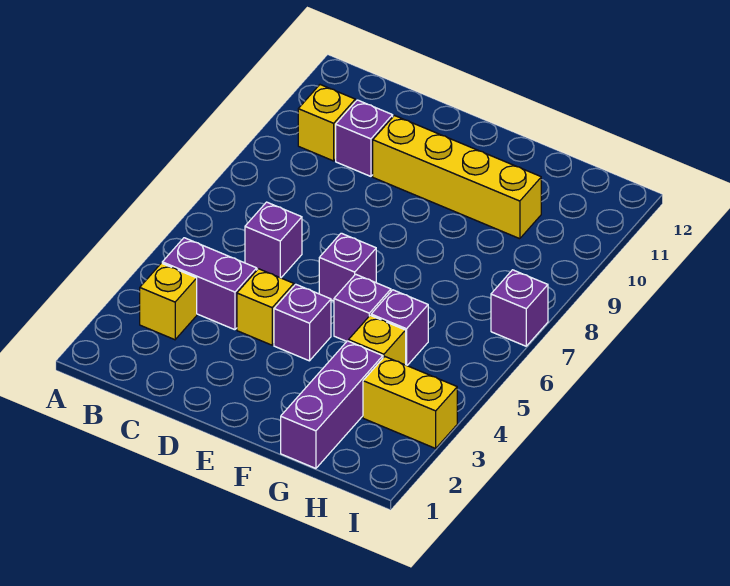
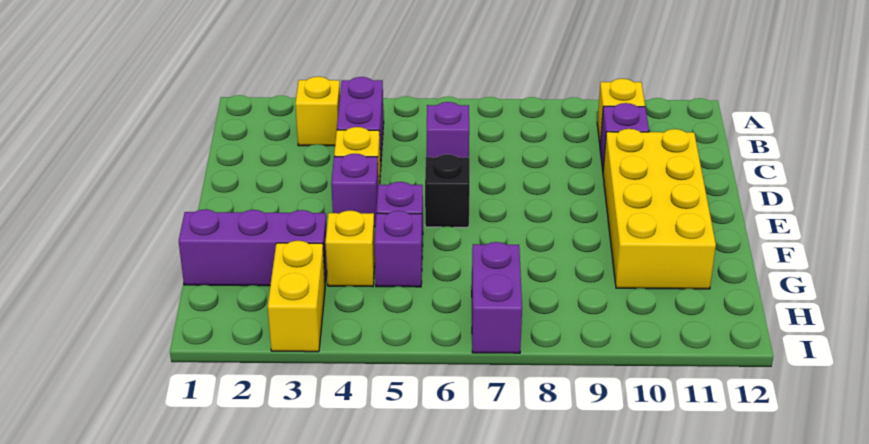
yellow brick D10:G10 level 1 -> yellow brick D10:G11 level 1
purple brick E6 level 1 -> black brick E6 level 1
purple brick I7 level 1 -> purple brick H7:I7 level 1

